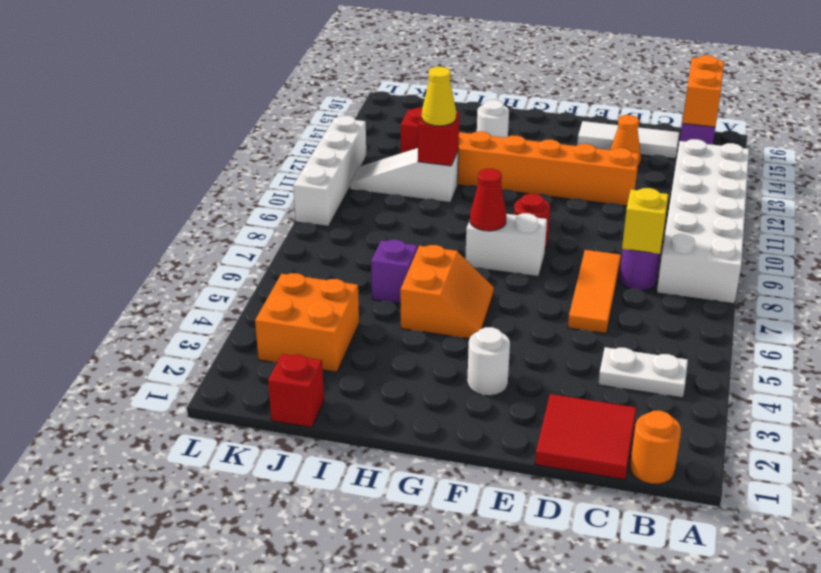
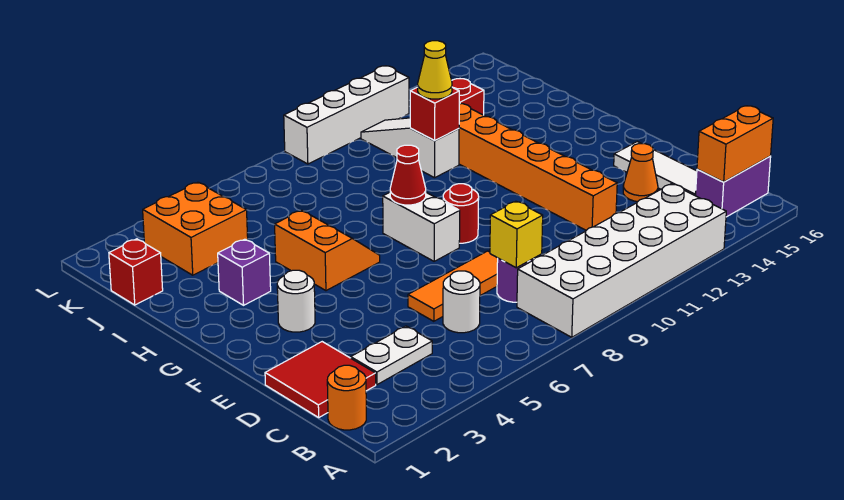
white plate B4:C4 level 1 -> white plate C3:C4 level 1
orange slope G5:H6 level 1 top H -> orange slope G5:H6 level 1 top 5
white round brick H14 level 1 -> white round brick C6 level 1
purple brick I6 level 1 -> purple brick H3 level 1

